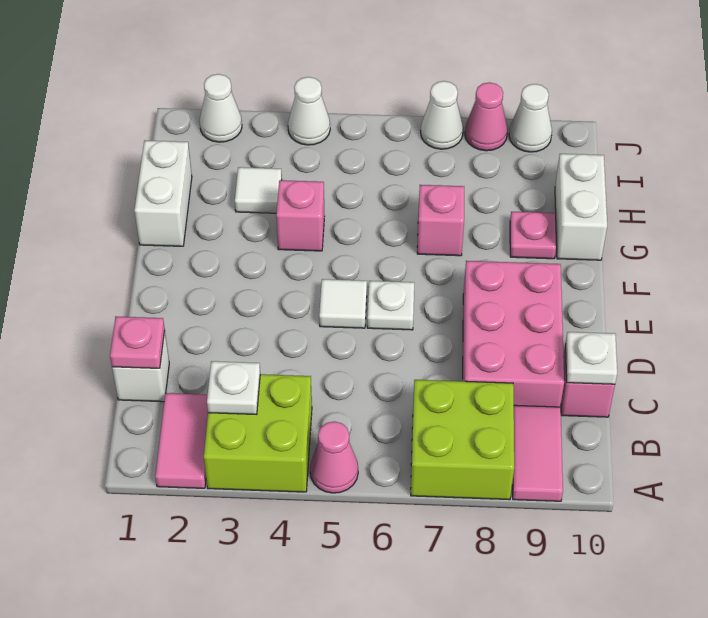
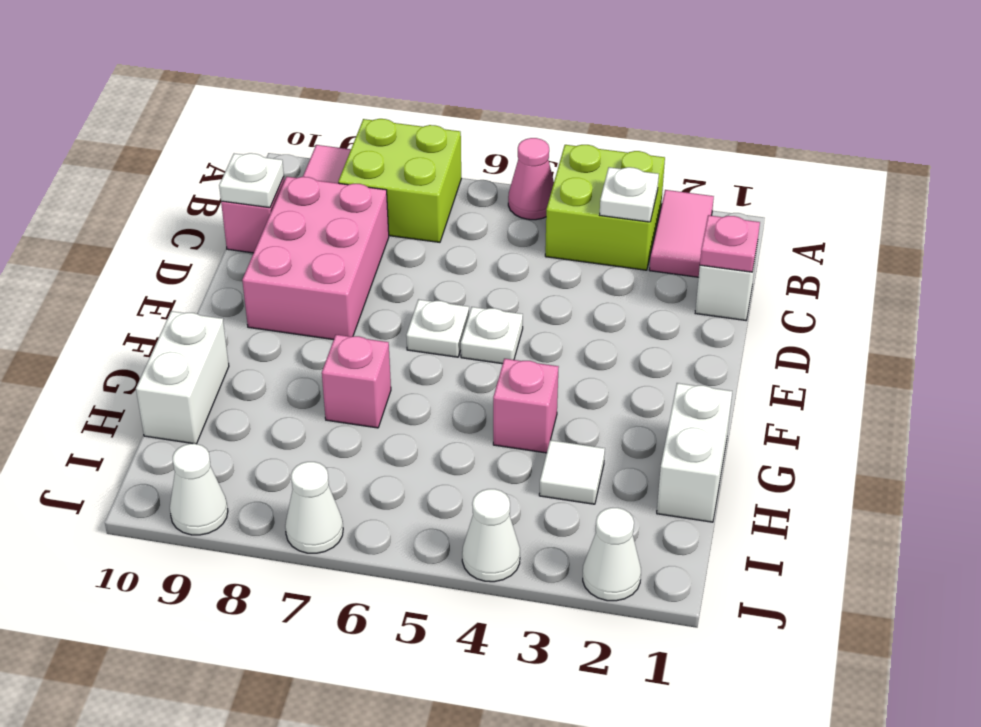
white tile E5 level 1 -> white plate E5 level 1
pink plate G9 level 1 -> none
pink cone J8 level 1 -> none

